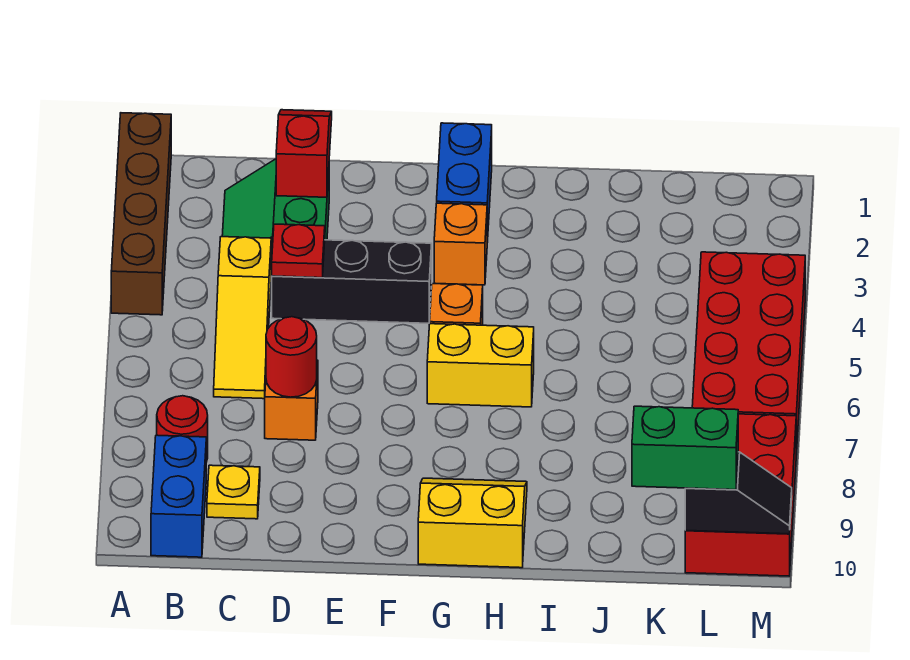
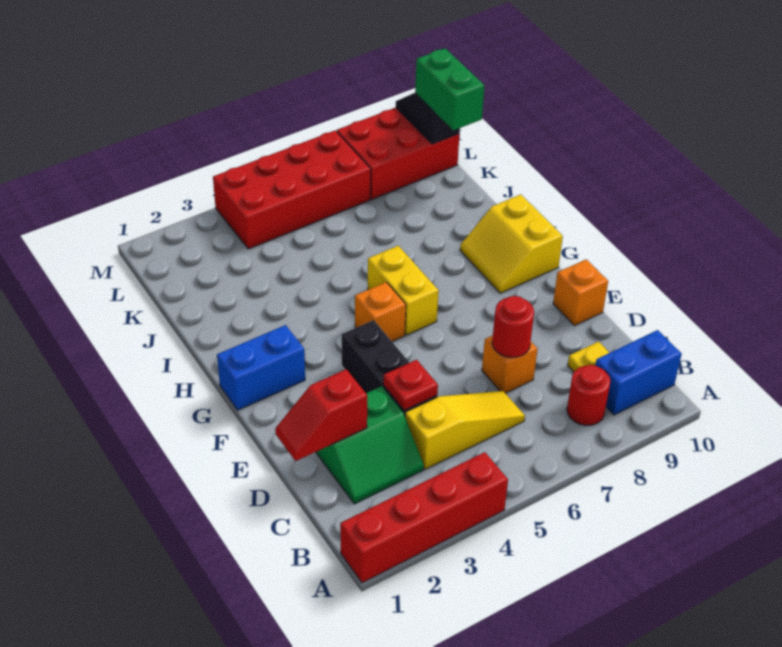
brown brick A1:A4 level 1 -> red brick A1:A4 level 1
orange brick G3 level 1 -> orange brick E10 level 1

